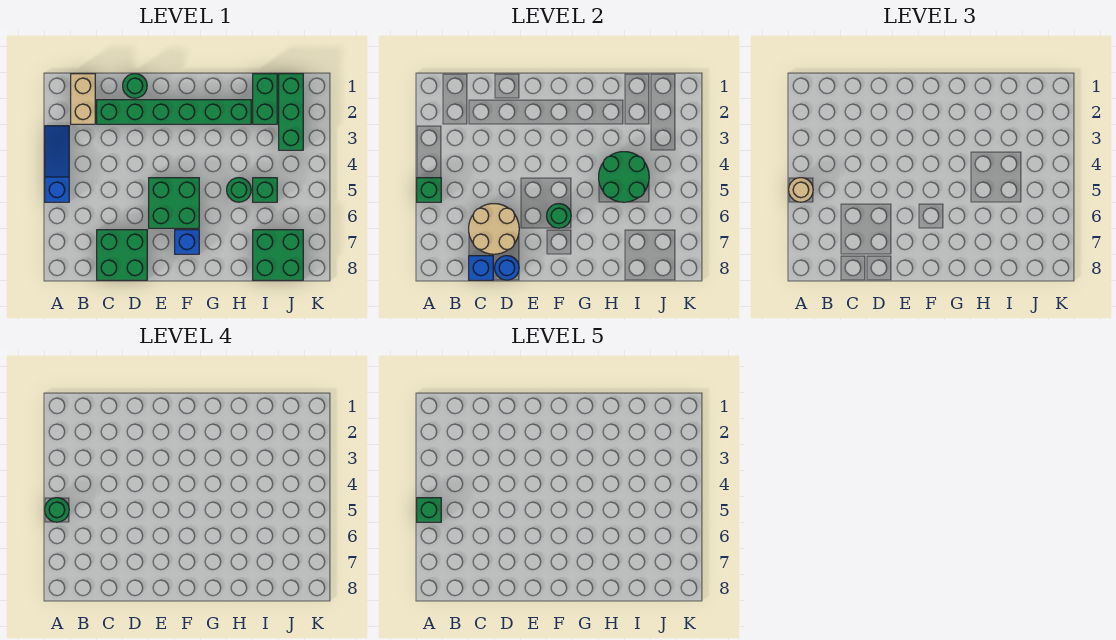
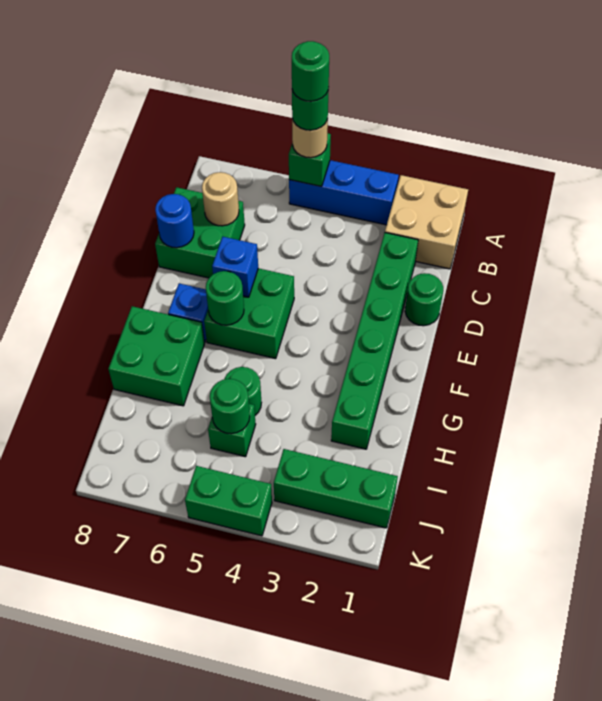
blue slope A3:A5 level 1 top 5 -> blue brick A3:A5 level 1
green brick A5 level 5 -> green round brick A5 level 5
tan brick B1:B2 level 1 -> tan brick A1:B2 level 1
tan round brick C6:D7 level 2 -> tan round brick C7 level 2
blue brick C8 level 2 -> blue brick E6 level 2
green round brick H4:I5 level 2 -> green round brick I5 level 2
green brick I1:I2 level 1 -> green brick K4:K5 level 1
green brick I7:J8 level 1 -> green brick G7:H8 level 1

